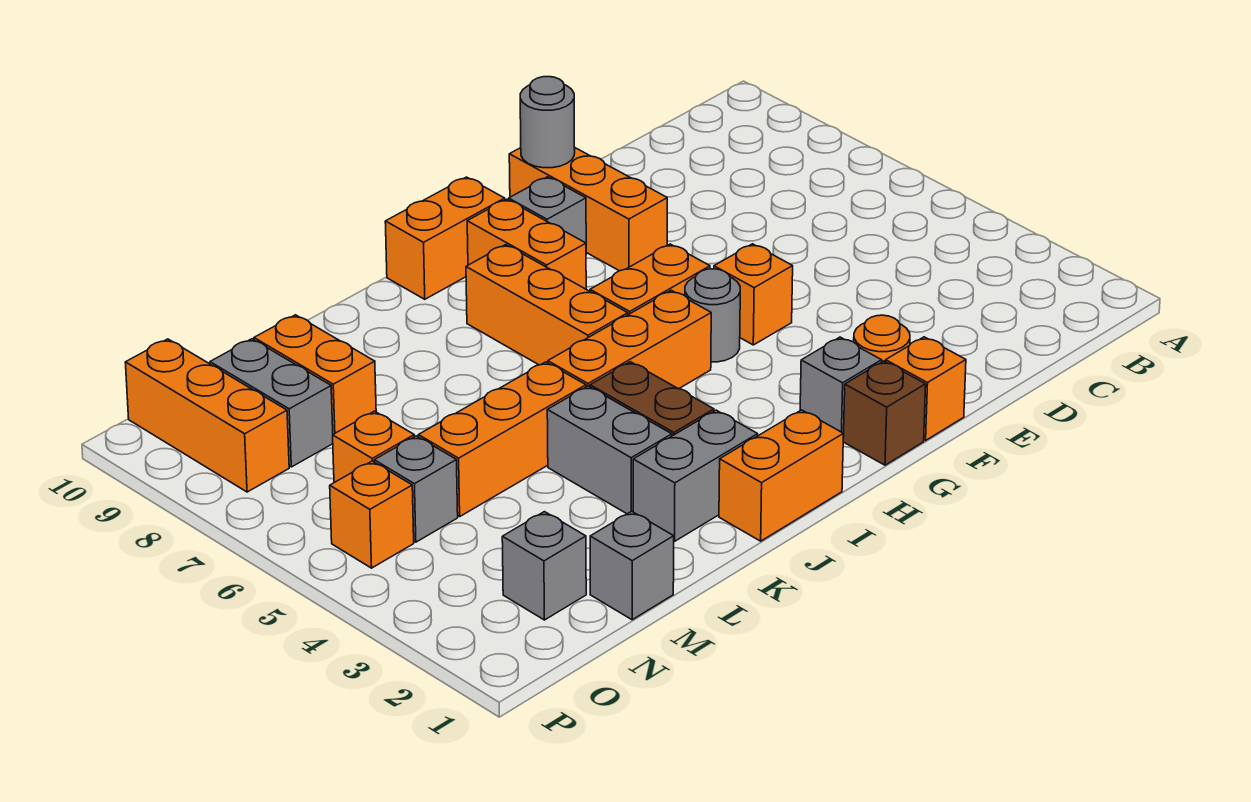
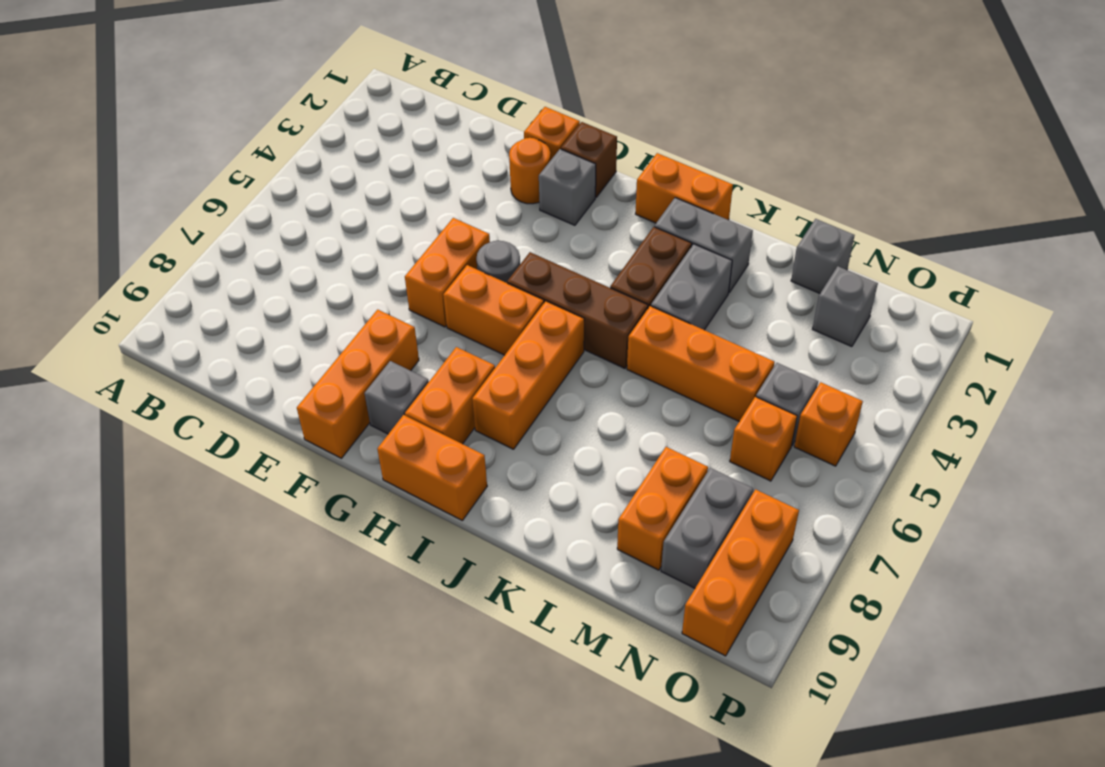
orange brick F5 level 1 -> orange brick F5:F6 level 1
grey round brick F10 level 2 -> none
orange brick H5:J5 level 1 -> brown brick H5:J5 level 1

